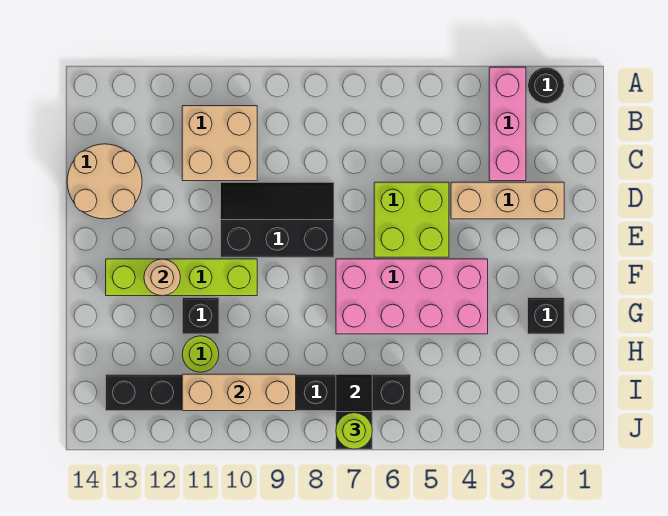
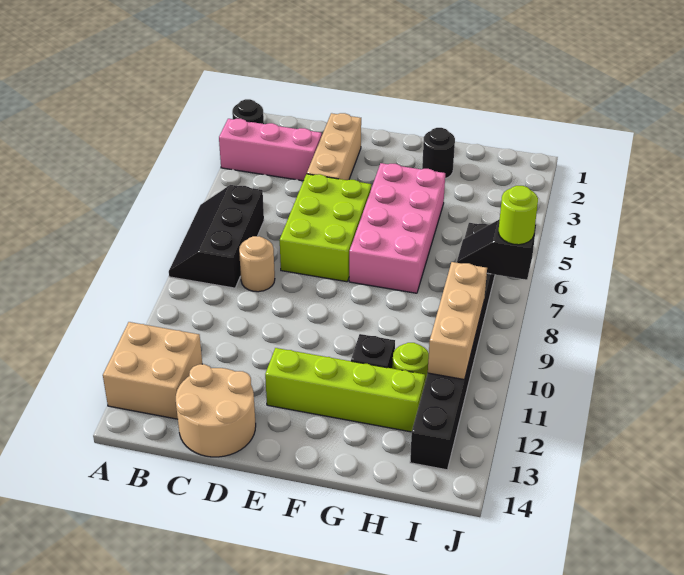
tan brick B10:C11 level 1 -> tan brick A12:B13 level 1
lime brick D5:E6 level 1 -> lime brick D5:E7 level 1
black slope D8:E10 level 1 top E -> black slope A6:B8 level 1 top B
lime brick F10:F13 level 1 -> lime brick E12:H12 level 1
tan round brick F12 level 2 -> tan round brick C8 level 1
black brick G2 level 1 -> black round brick G2 level 1

